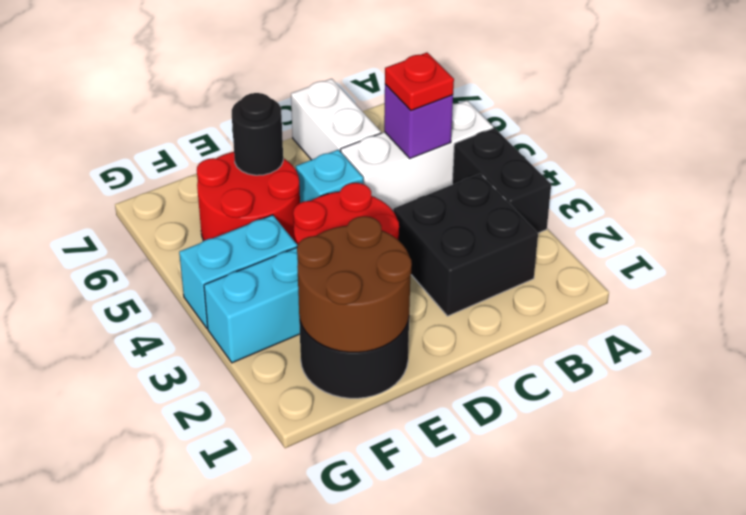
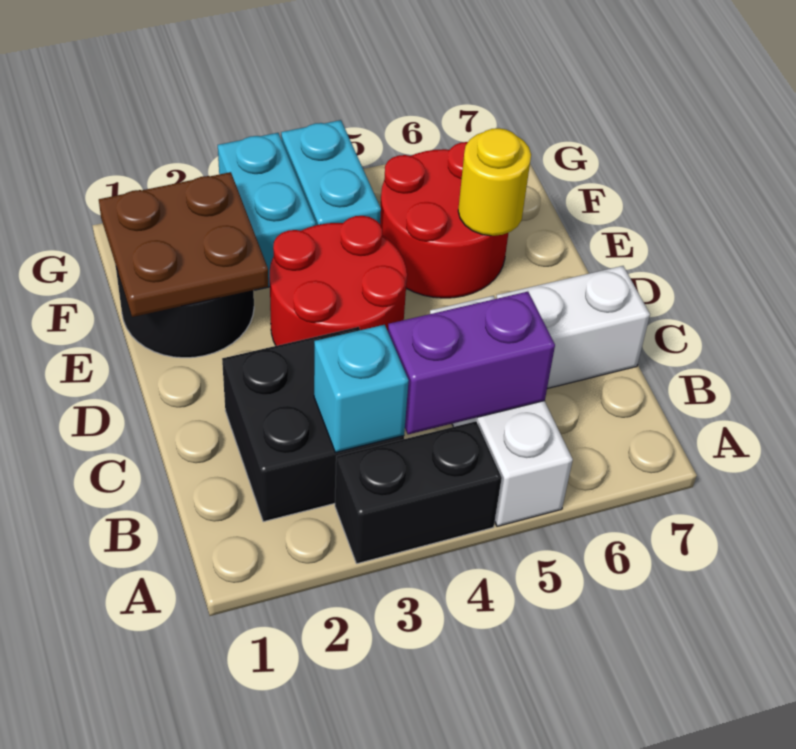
purple brick B5 level 2 -> purple brick B4:B5 level 2
red plate B5 level 3 -> none
cyan brick D5 level 1 -> cyan brick B3 level 2
brown round brick E1:F2 level 2 -> brown plate E1:F2 level 2
black round brick E6 level 2 -> yellow round brick E6 level 2

